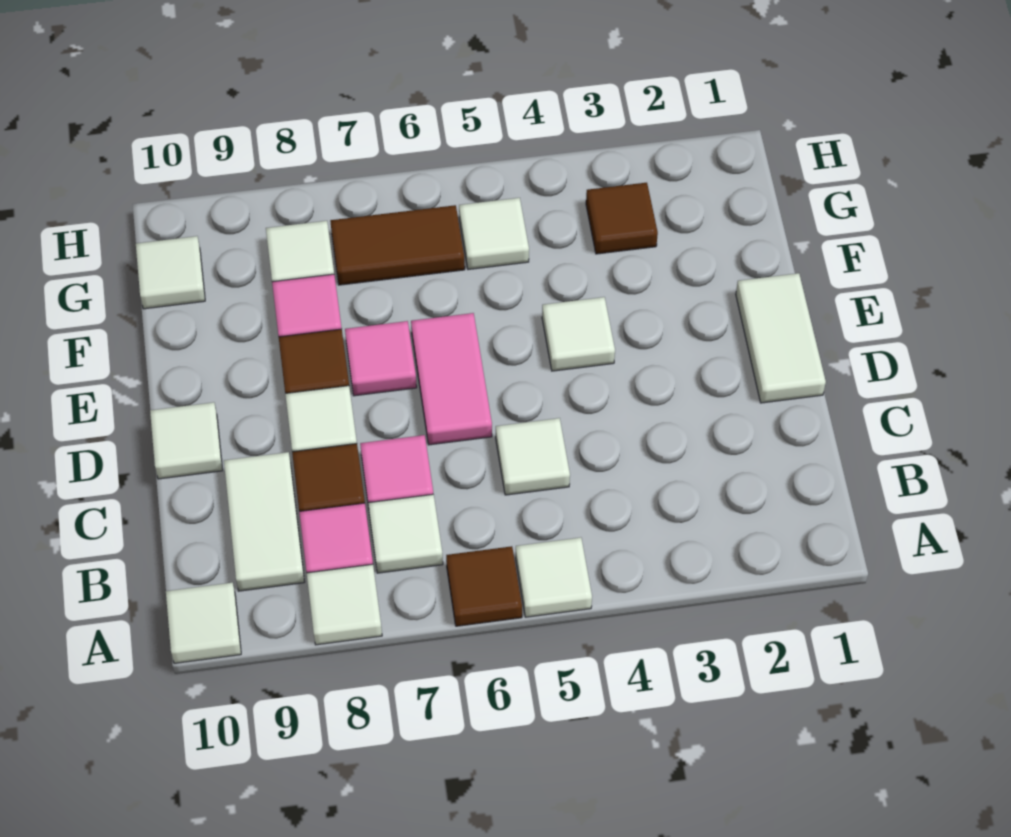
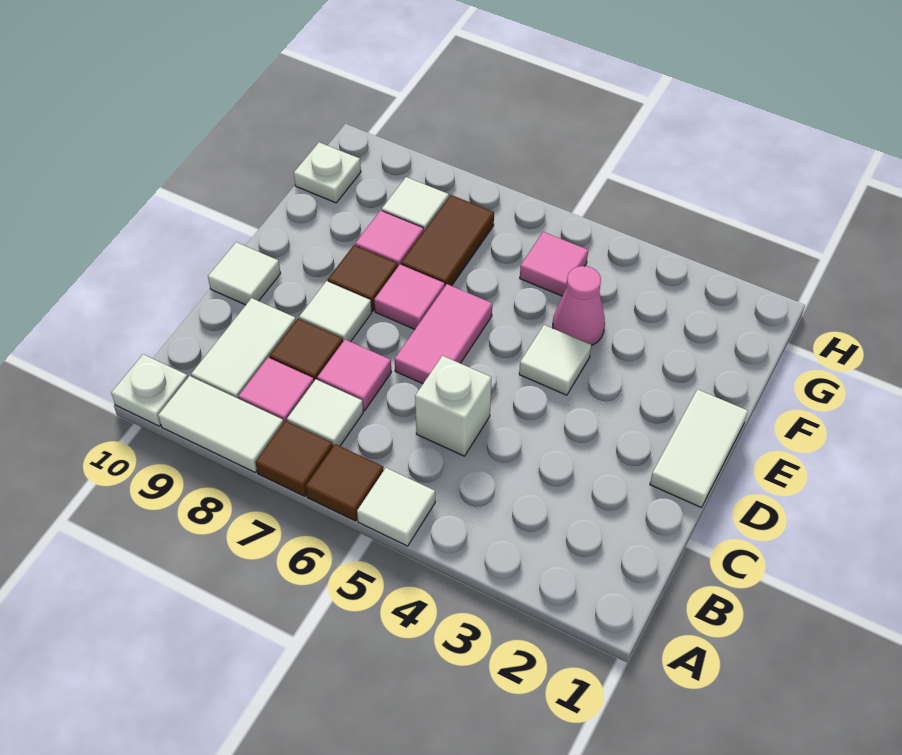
white tile A8 level 1 -> white tile A8:A9 level 1
white tile A10 level 1 -> white plate A10 level 1
white tile C5 level 1 -> white brick C5 level 1
none -> pink cone F4 level 1
brown tile G3 level 1 -> brown tile A7 level 1
white tile G5 level 1 -> pink tile G5 level 1
brown tile G6:G7 level 1 -> brown tile F7:G7 level 1
white tile G10 level 1 -> white plate G10 level 1

